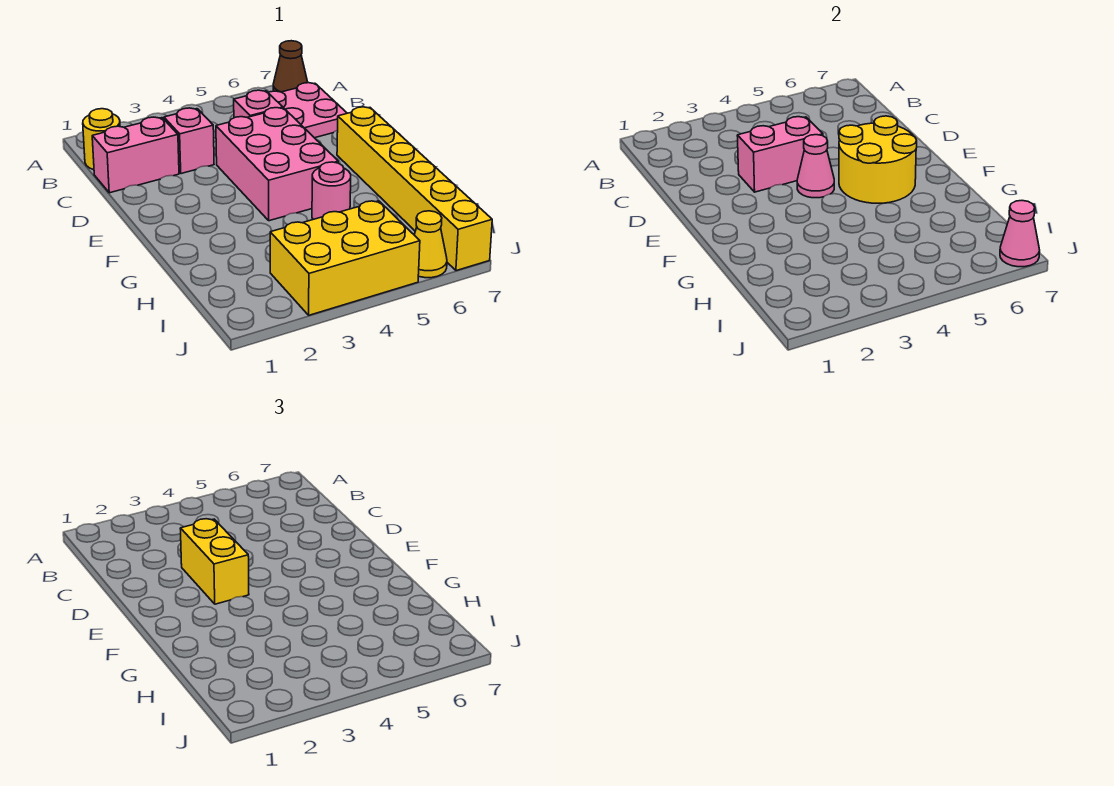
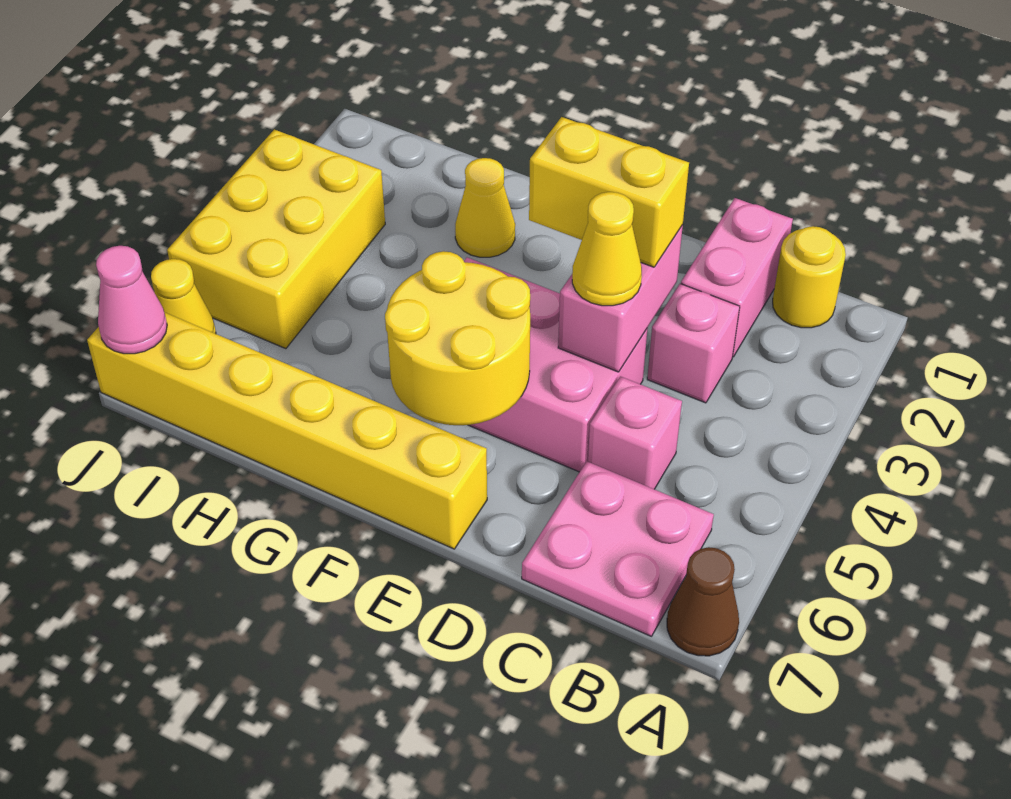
none -> yellow cone D4 level 3
pink cone E4 level 2 -> none
none -> yellow cone G2 level 1
pink round brick G5 level 1 -> none

